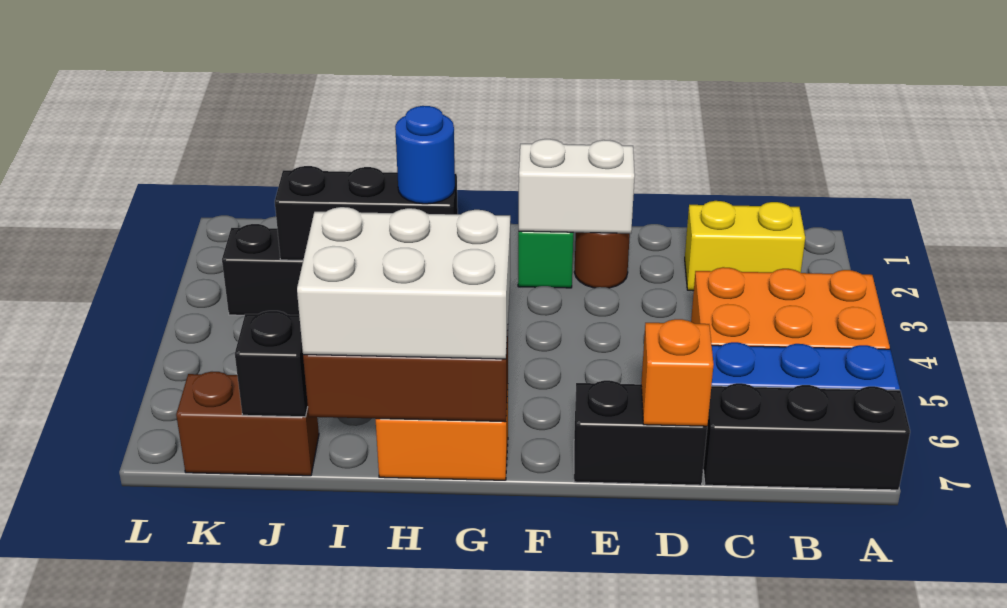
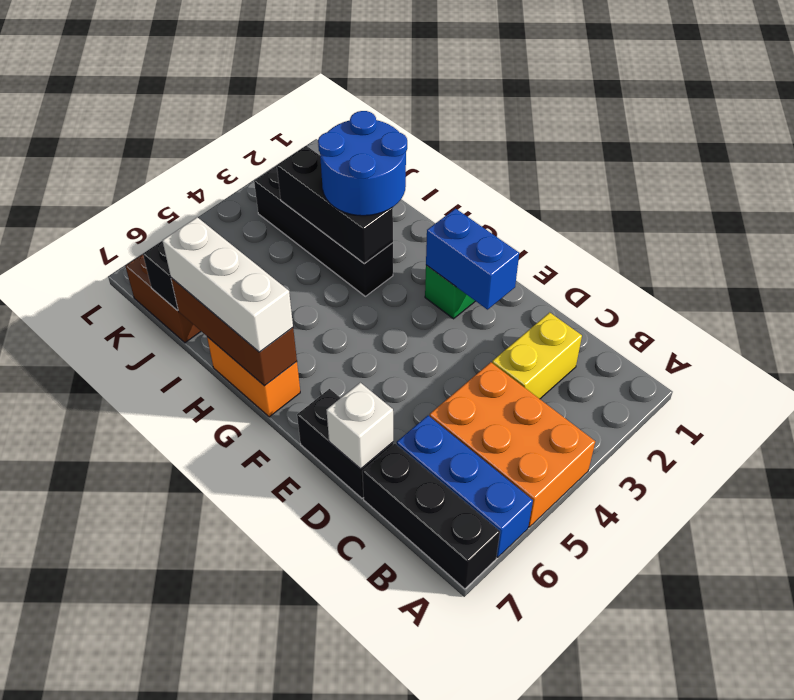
yellow brick B2:C2 level 1 -> yellow brick C2:C3 level 1
orange brick D7 level 2 -> white brick D7 level 2
brown round brick E2 level 1 -> none
white brick E2:F2 level 2 -> blue brick E2:F2 level 2
white brick G6:I7 level 3 -> white brick G7:I7 level 3
blue round brick H3 level 3 -> blue round brick H2:I3 level 3

